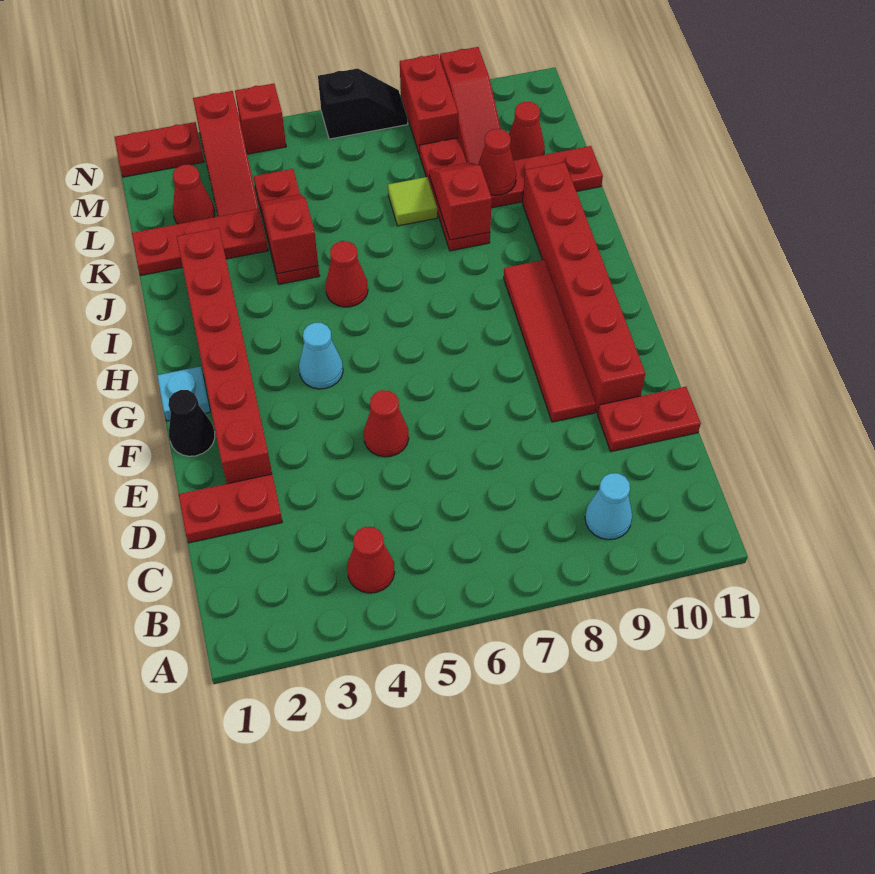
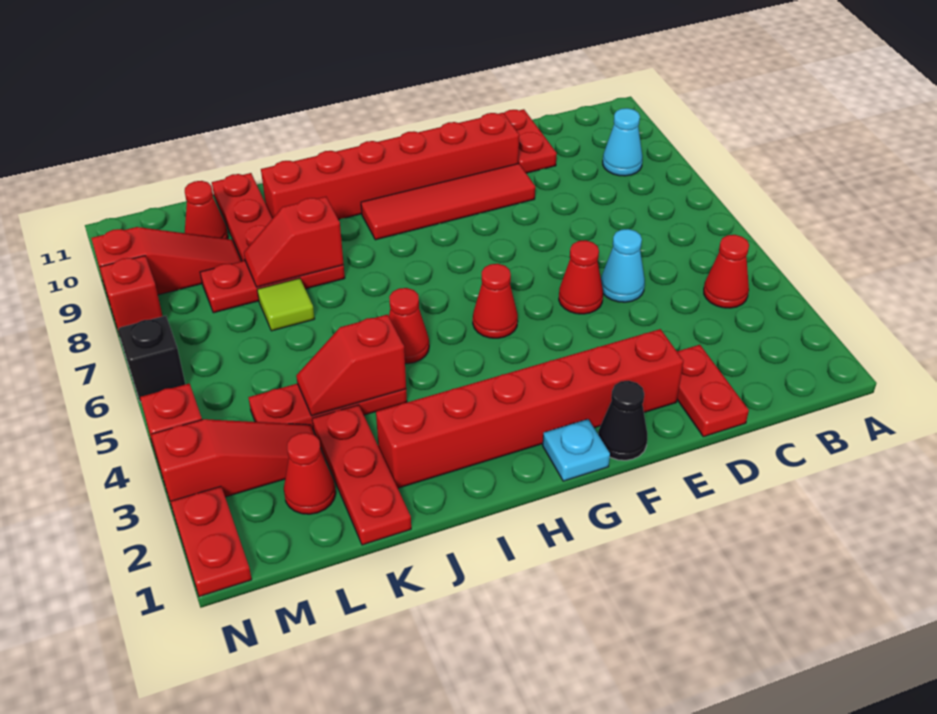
cyan cone G4 level 1 -> cyan cone D5 level 1
red cone K9 level 2 -> red cone G5 level 1
red brick M8:N8 level 1 -> red brick N8 level 1

